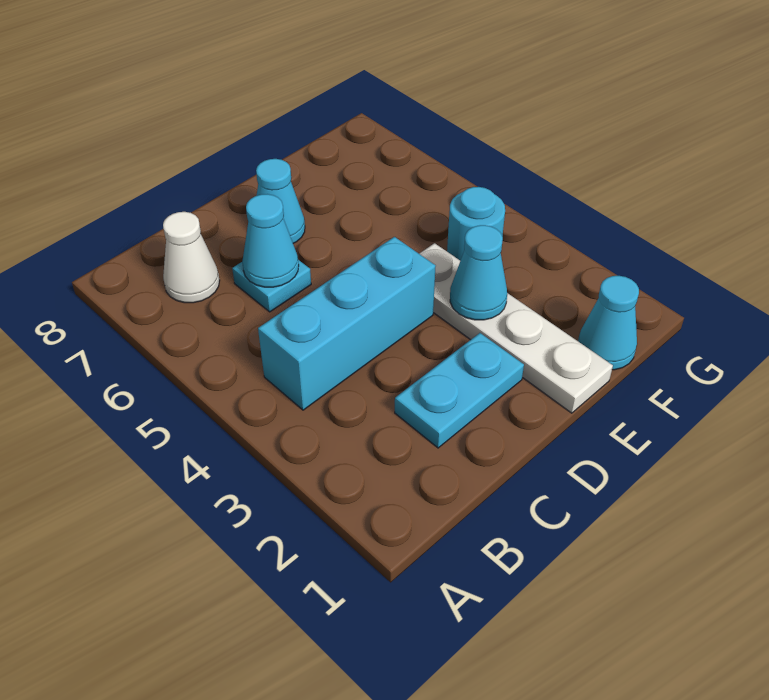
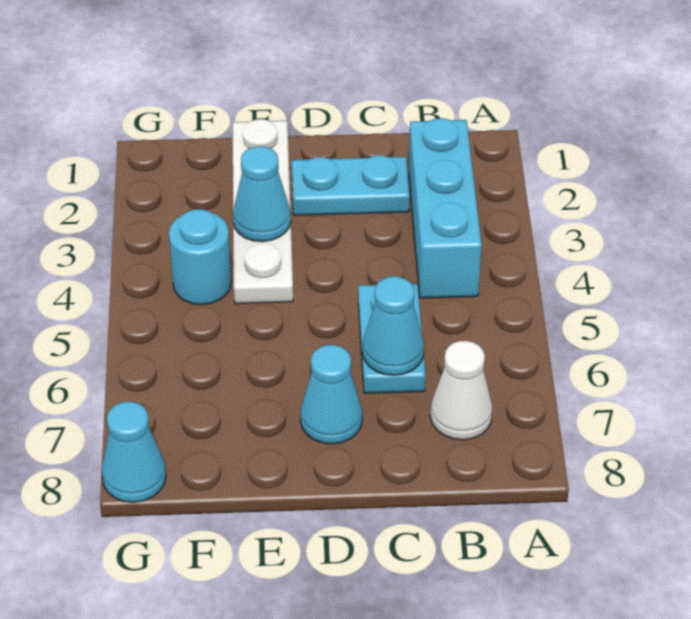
cyan brick B4:D4 level 1 -> cyan brick B2:B4 level 1
cyan plate C6 level 1 -> cyan plate C5:C6 level 1
cyan cone F1 level 1 -> cyan cone G8 level 1

